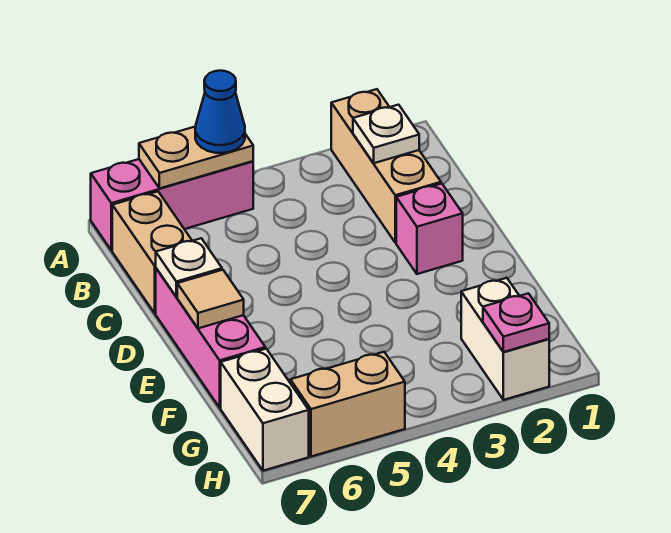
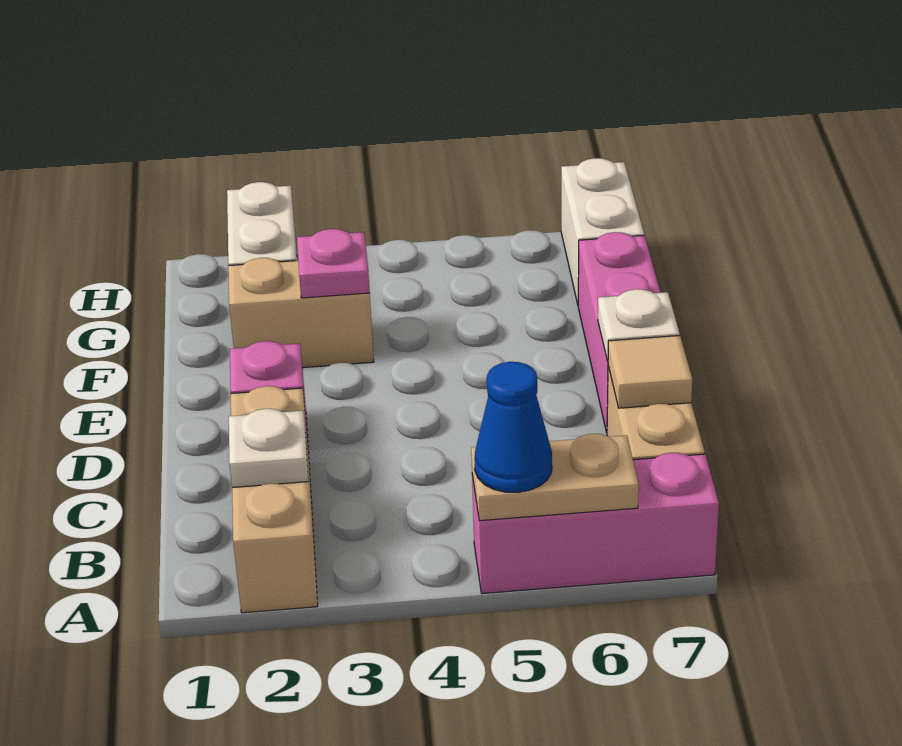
tan tile E7 level 2 -> tan tile C7 level 2
pink plate H2 level 2 -> pink plate F3 level 2
tan brick H5:H6 level 1 -> tan brick F2:F3 level 1

